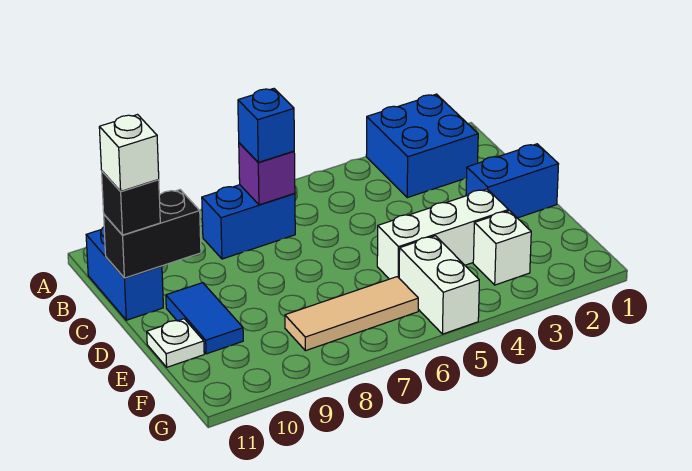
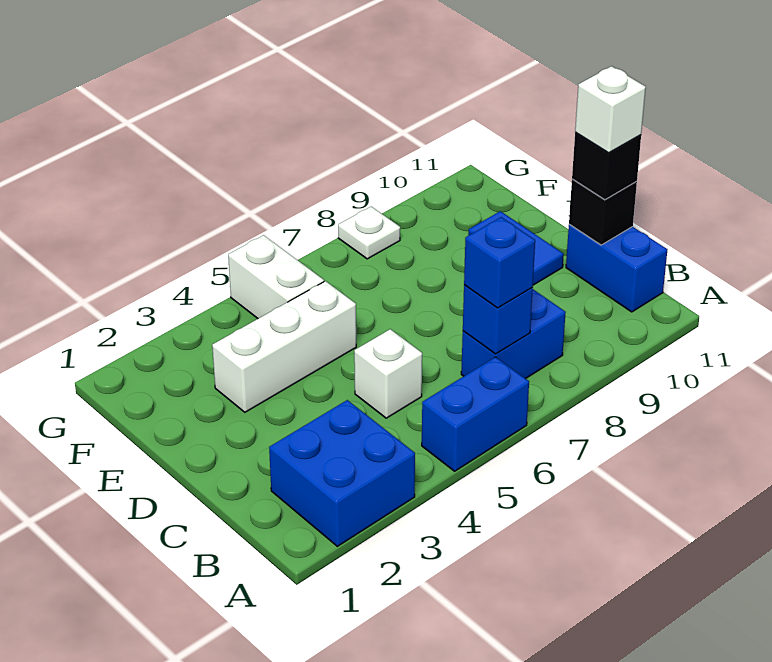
purple brick B7 level 2 -> blue brick B7 level 2
black brick C10:C11 level 2 -> black brick C11 level 2
blue brick D1:D2 level 1 -> blue brick A5:A6 level 1
white plate E11 level 1 -> white plate G8 level 1
white brick F3 level 1 -> white brick C5 level 1
tan tile F6:F8 level 1 -> none

